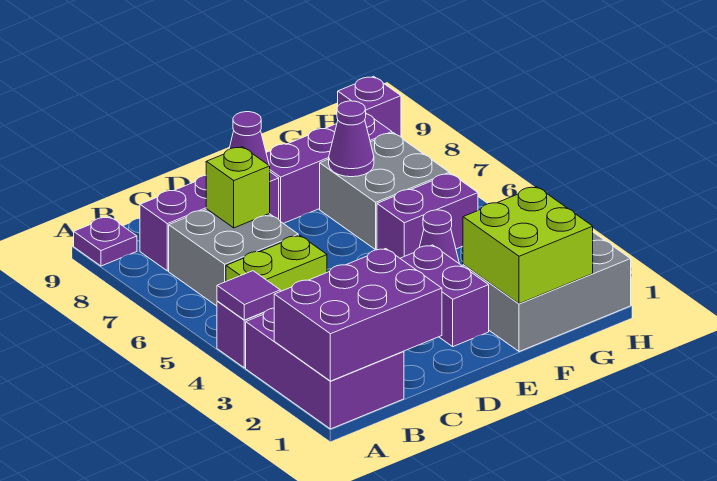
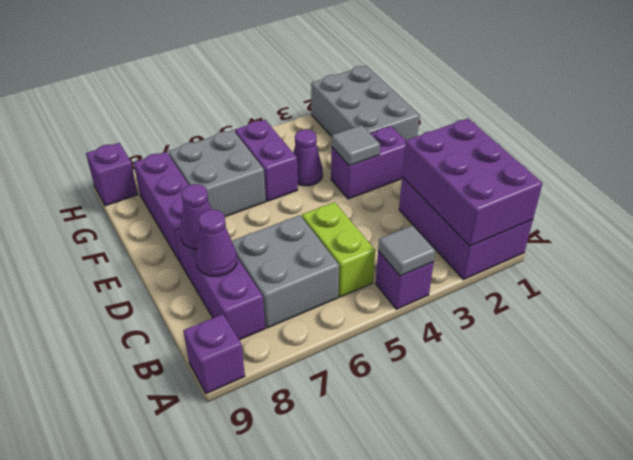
purple brick A1:B3 level 1 -> purple brick A1:C2 level 1
purple tile A4 level 2 -> grey tile A4 level 2
purple plate A9 level 1 -> purple brick A9 level 1
lime brick C7 level 2 -> none
none -> grey tile E3 level 2
lime brick F1:G2 level 2 -> none
purple cone F7 level 2 -> purple cone C8 level 2

